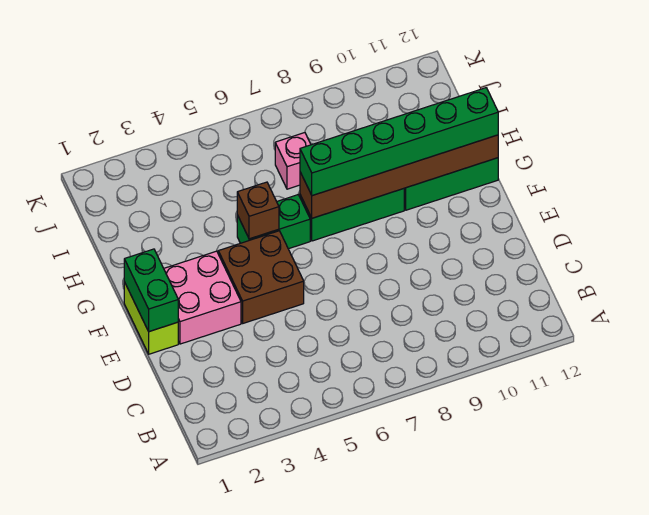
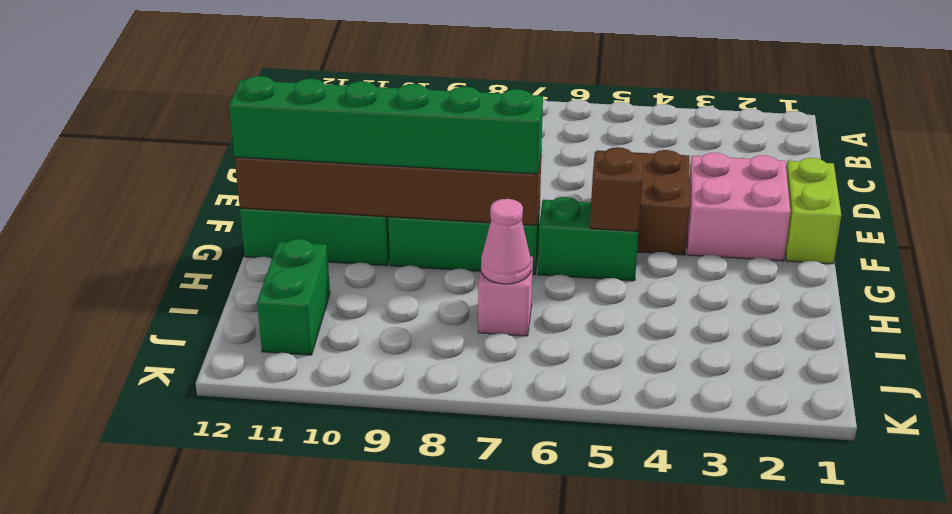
green brick E1:F1 level 2 -> green brick I11:J11 level 1
none -> pink cone I7 level 2

